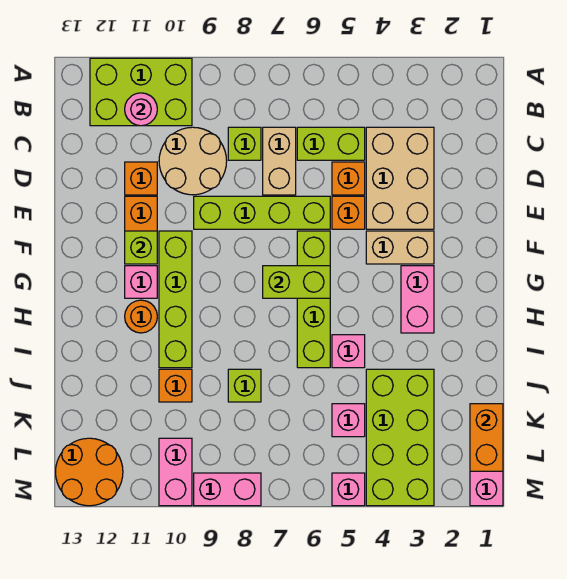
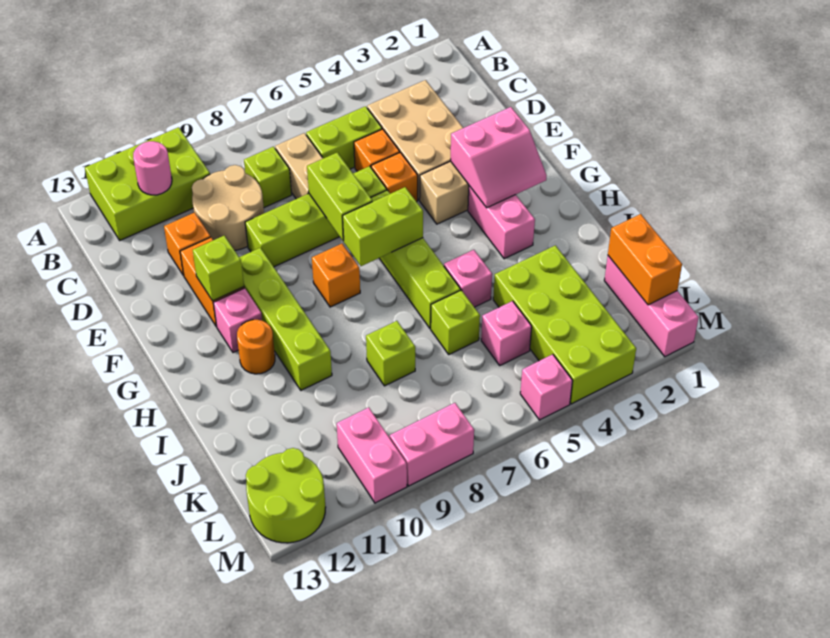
none -> lime brick E7:F7 level 2
none -> pink slope F2:G3 level 2 top F
none -> lime brick J6 level 1
orange brick J10 level 1 -> orange brick G8 level 1
orange round brick L12:M13 level 1 -> lime round brick L12:M13 level 1

